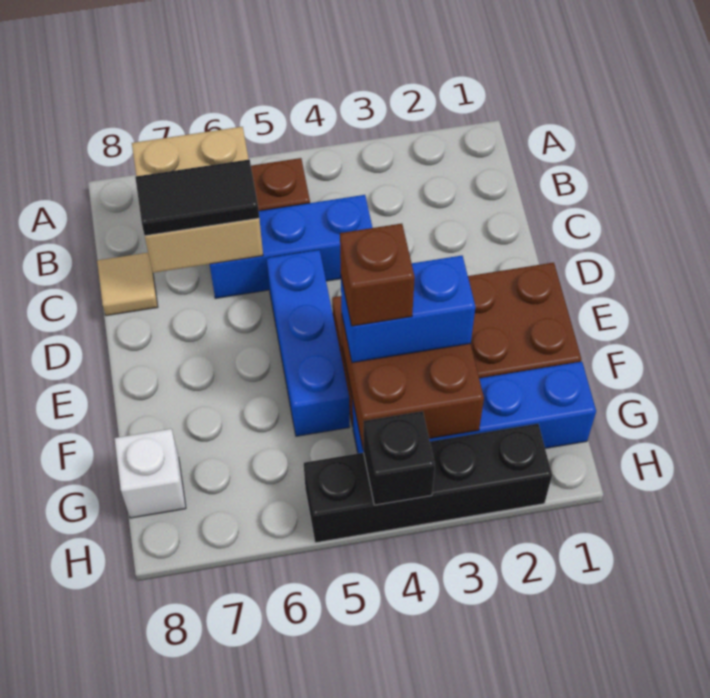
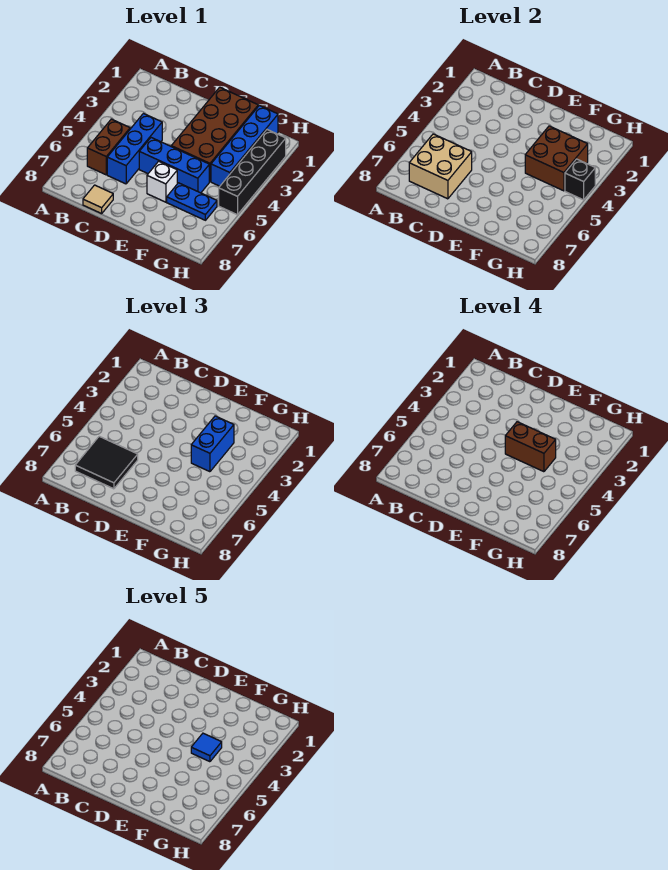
black tile C6:C7 level 3 -> black tile B6:C7 level 3
brown brick F4 level 4 -> brown brick E4:F4 level 4
none -> blue tile F4 level 5
none -> blue plate F6:G6 level 1
white brick G8 level 1 -> white brick E6 level 1

